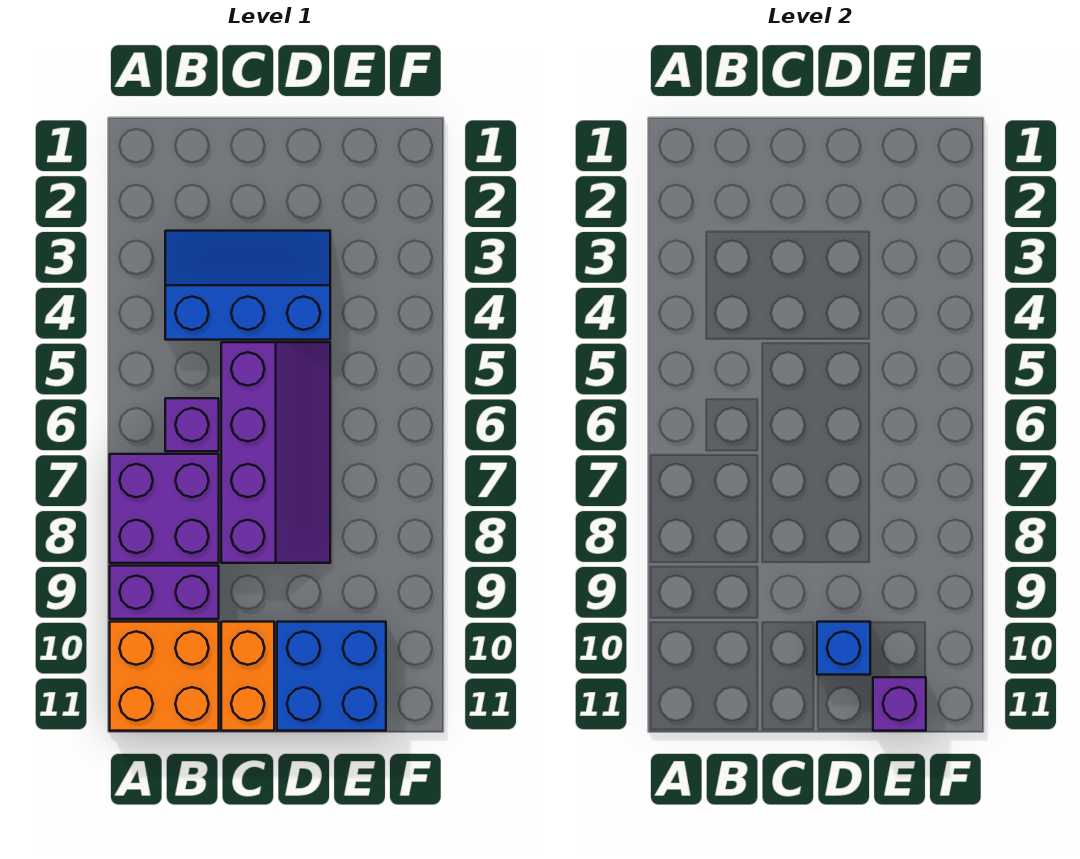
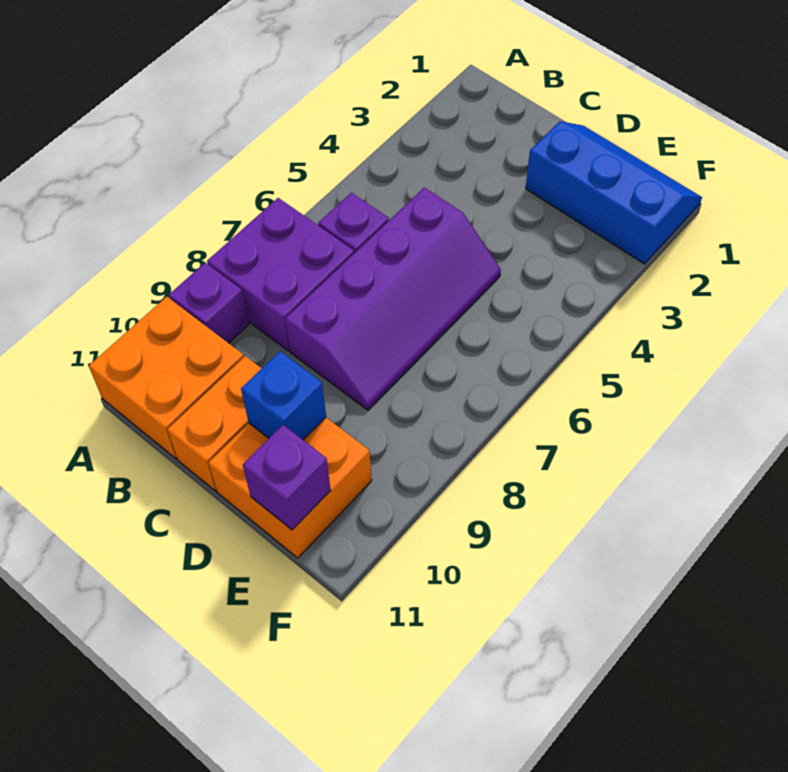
purple brick A9:B9 level 1 -> purple brick A9 level 1
blue slope B3:D4 level 1 top 4 -> blue slope D1:F2 level 1 top 2
blue brick D10:E11 level 1 -> orange brick D10:E11 level 1

